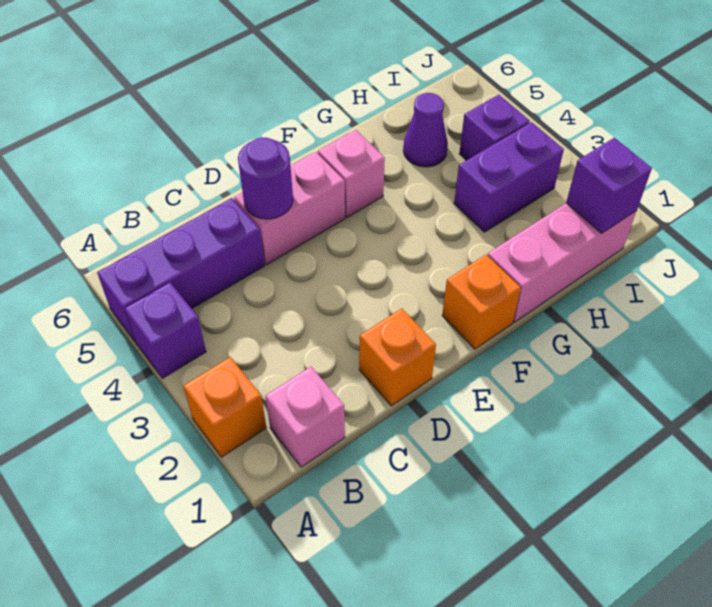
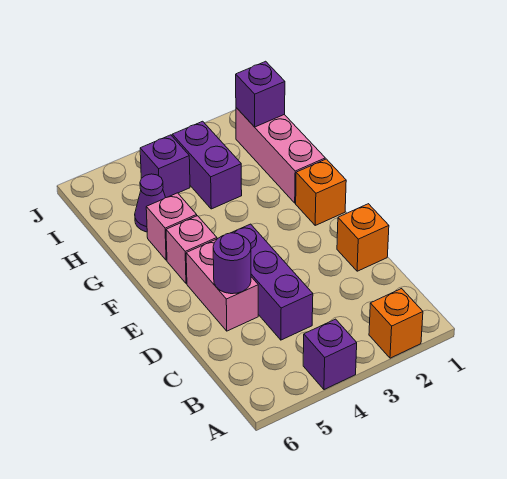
purple brick A5:C5 level 1 -> purple brick C4:E4 level 1
pink brick B1 level 1 -> pink brick G5 level 1

